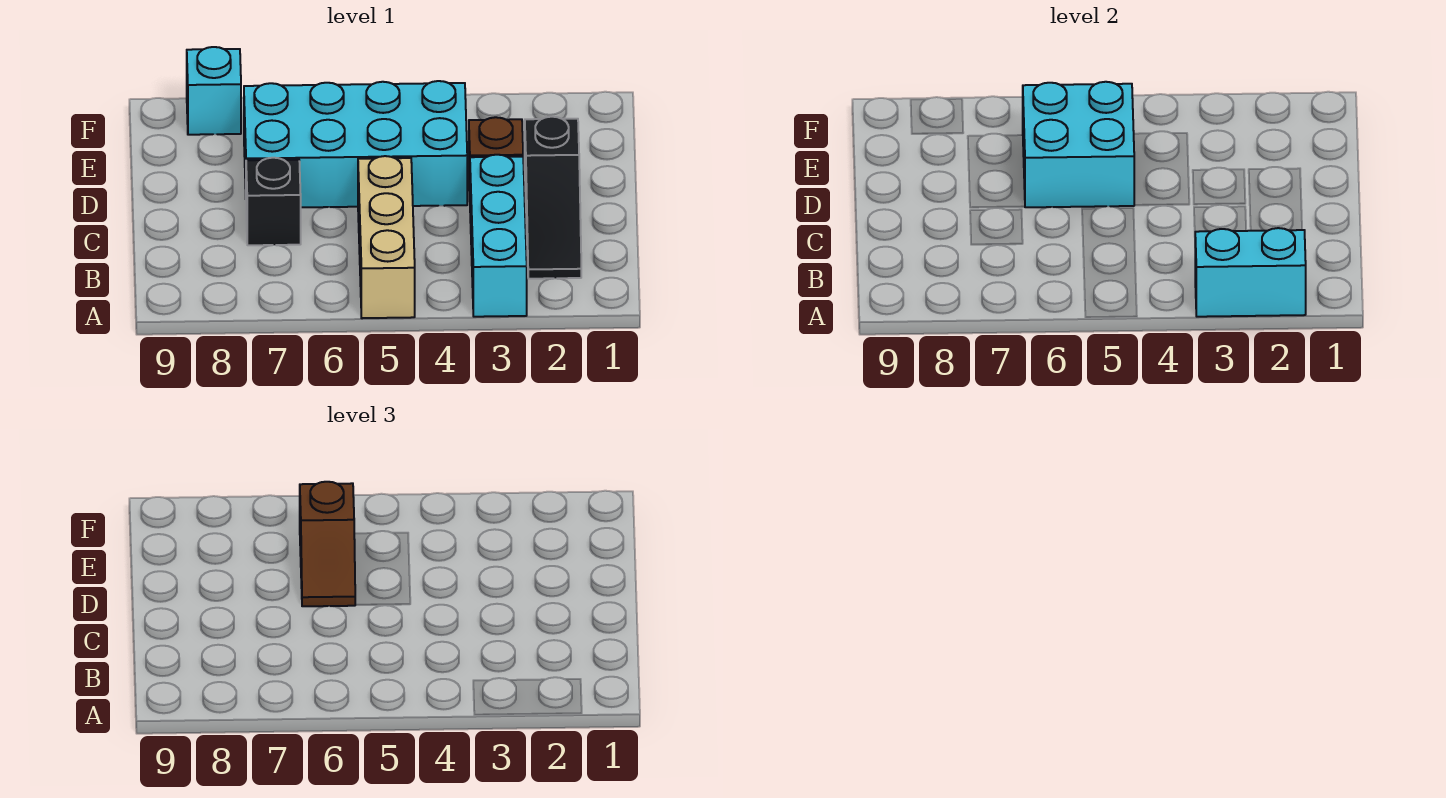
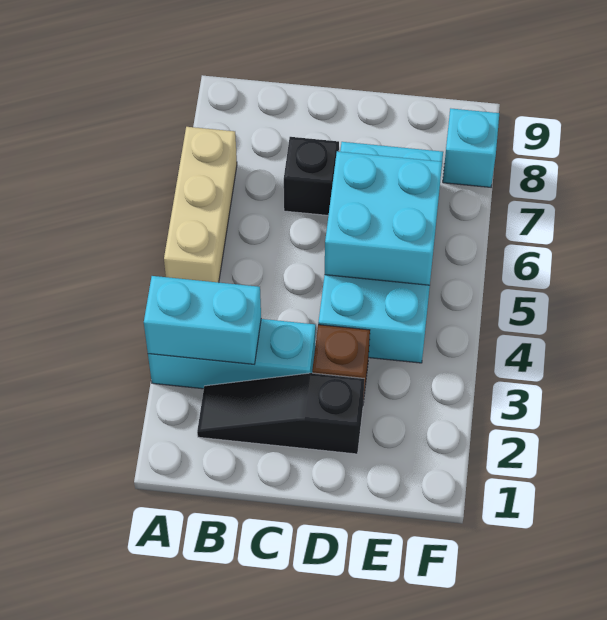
cyan brick A2:A3 level 2 -> cyan brick A3:B3 level 2
tan brick A5:C5 level 1 -> tan brick A5:A7 level 1
brown slope D6:E6 level 3 top E -> none

